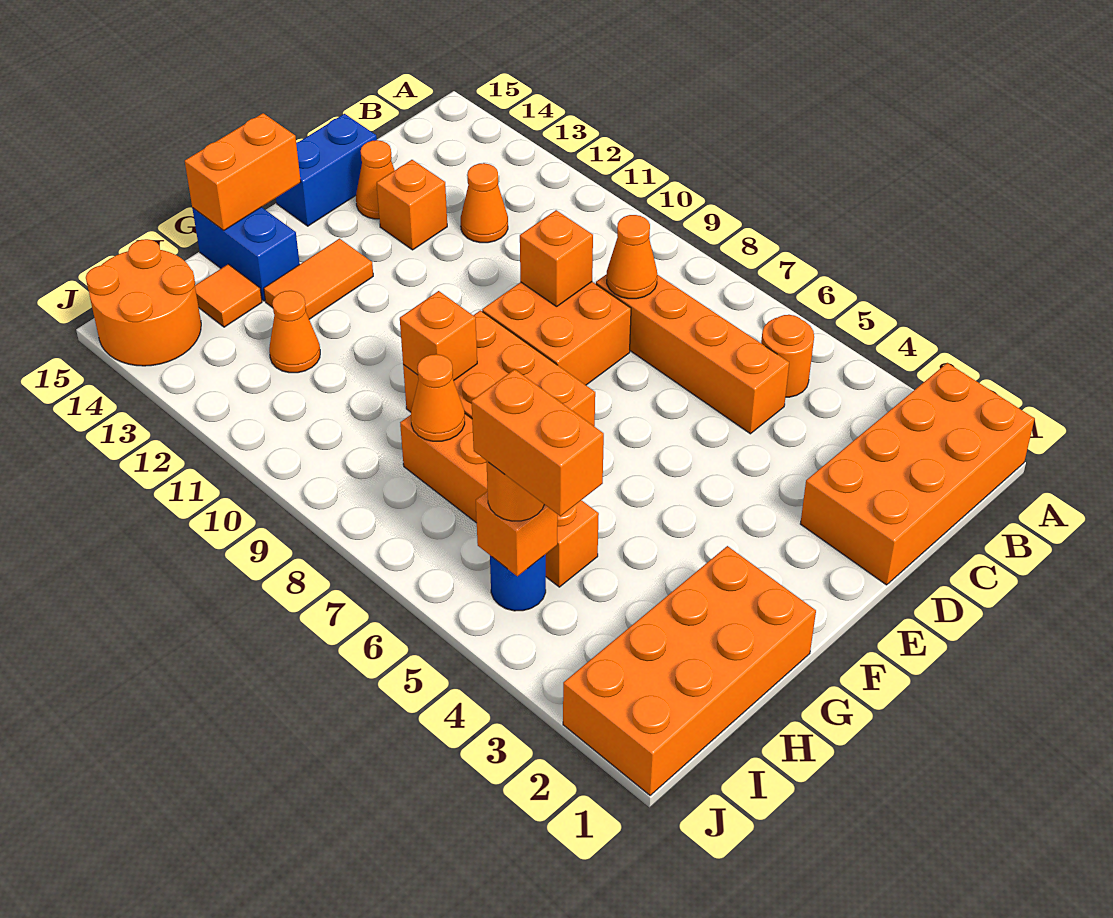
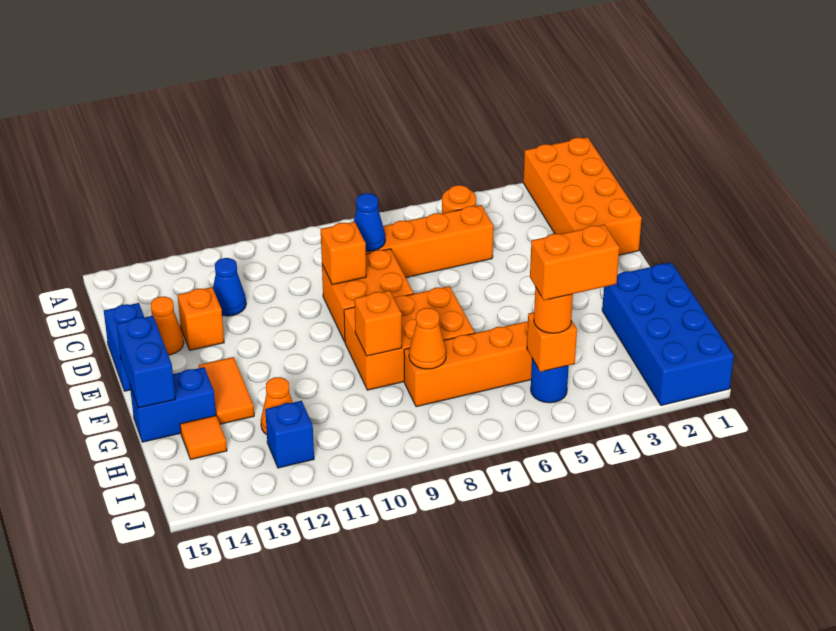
orange cone C8 level 2 -> blue cone C8 level 2
orange cone C12 level 1 -> blue cone C12 level 1
orange brick F15:G15 level 2 -> blue brick F15:G15 level 2
orange brick G1:J2 level 1 -> blue brick G1:J2 level 1
none -> blue brick I12 level 1
orange round brick I14:J15 level 1 -> none

